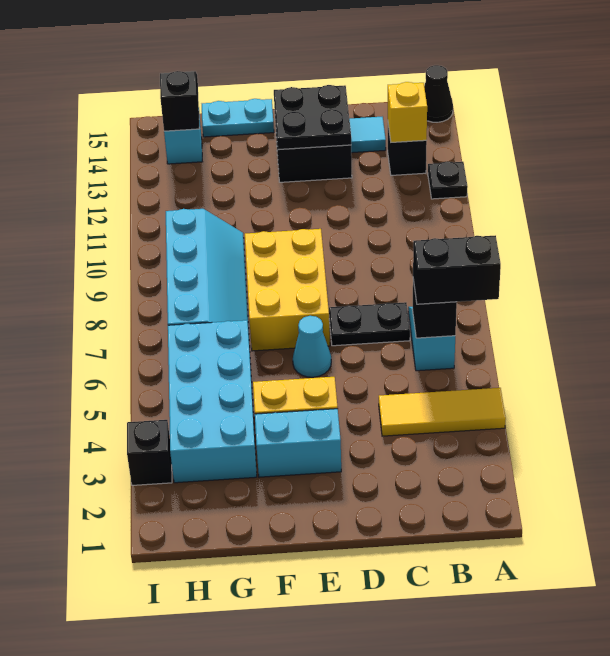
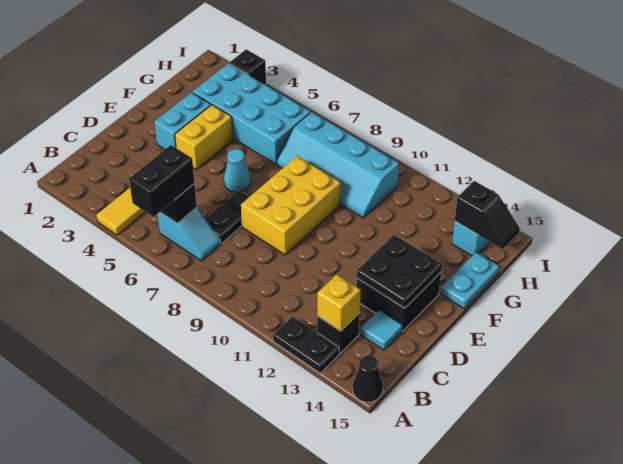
black plate A12 level 1 -> black plate A12:A13 level 1
yellow brick E7:F9 level 1 -> yellow brick D8:F9 level 1

